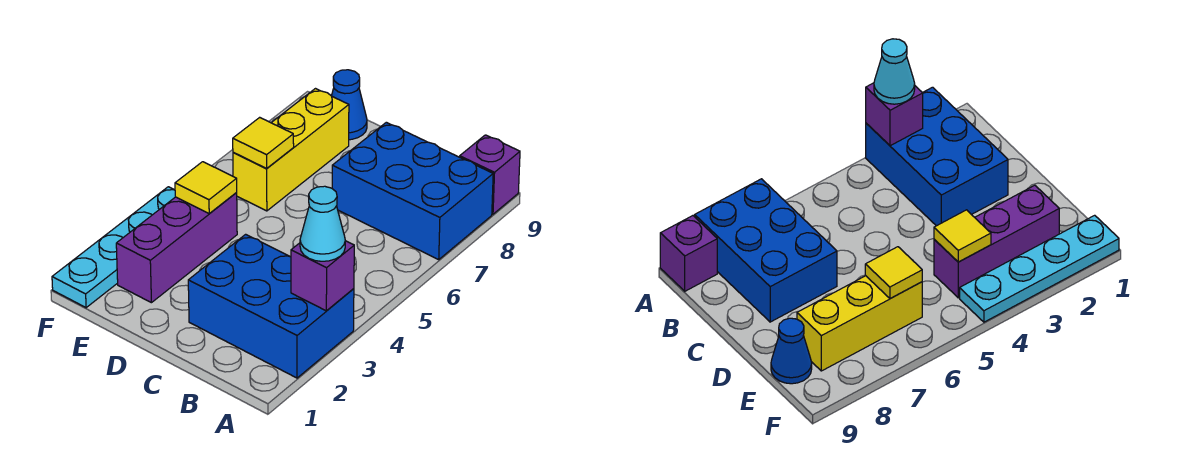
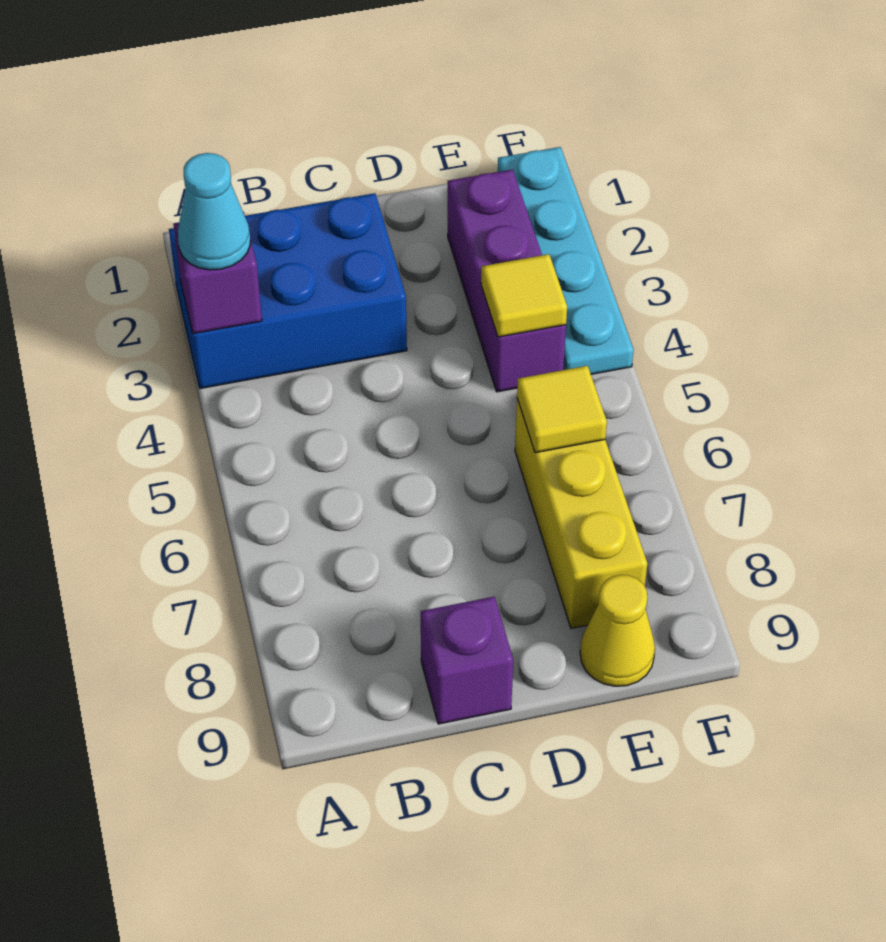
blue brick A7:C8 level 1 -> none
purple brick A9 level 1 -> purple brick C9 level 1
blue cone E9 level 1 -> yellow cone E9 level 1

